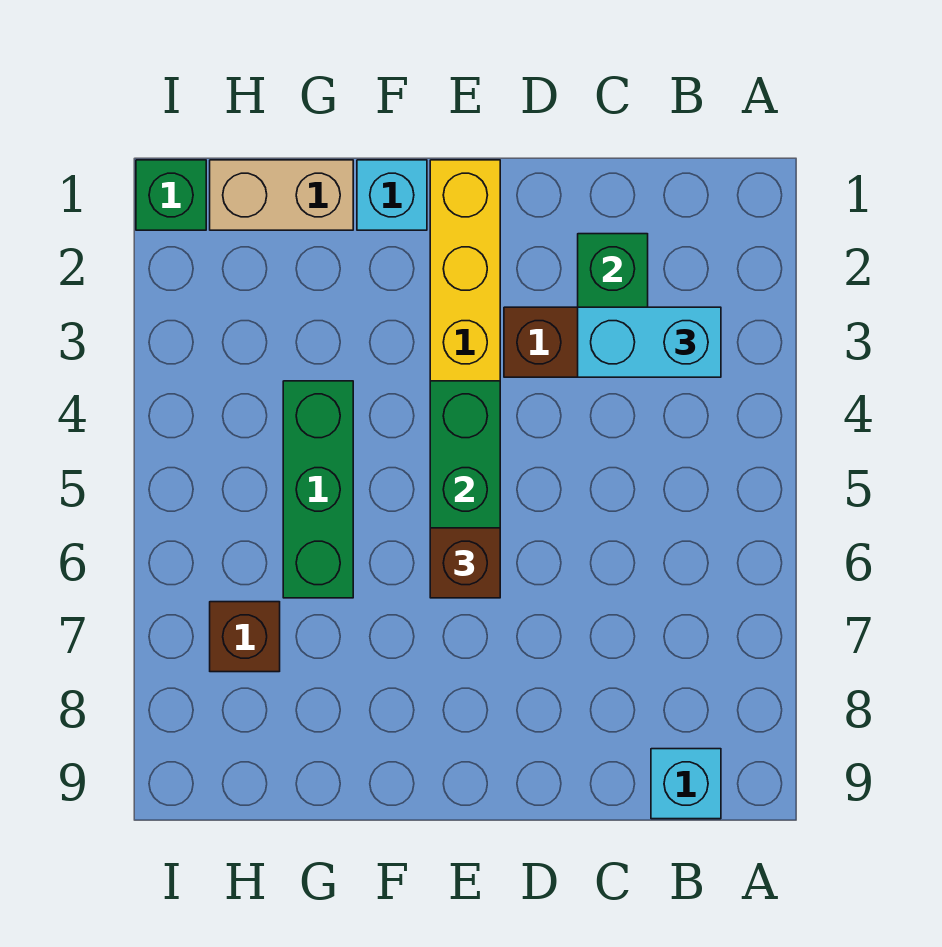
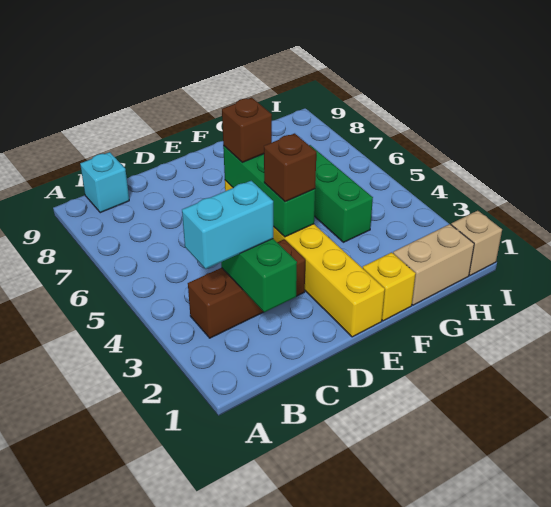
cyan brick F1 level 1 -> yellow brick F1 level 1
brown brick H7 level 1 -> brown brick E4 level 3
green brick I1 level 1 -> tan brick I1 level 1

